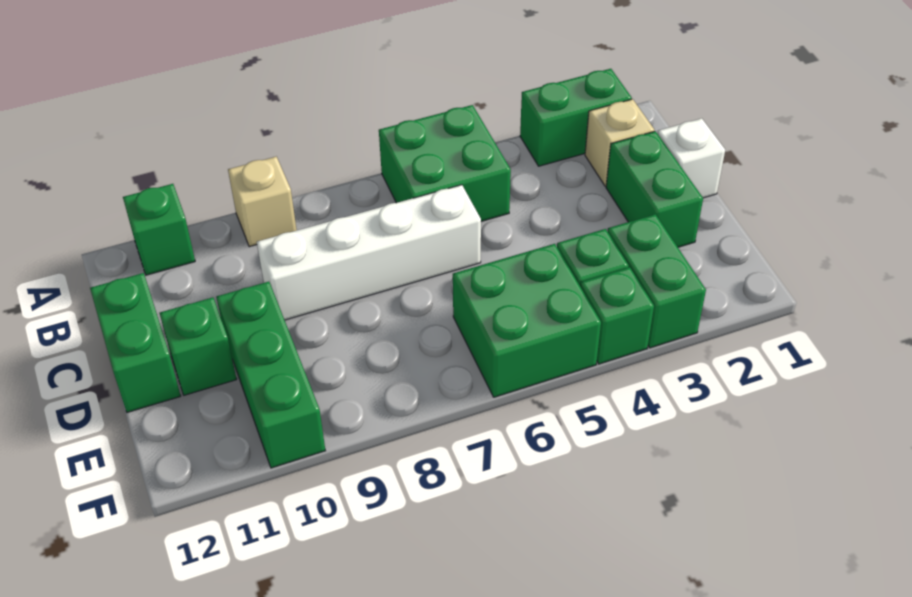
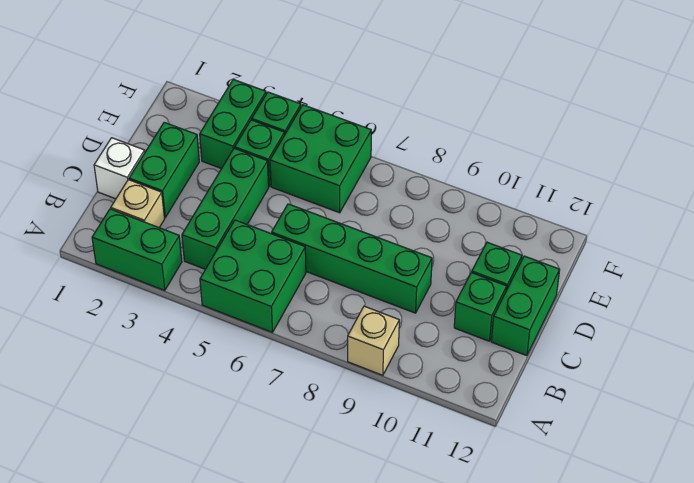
green brick A11 level 1 -> green brick C11 level 1
white brick C6:C9 level 1 -> green brick C6:C9 level 1
green brick D10:F10 level 1 -> green brick B4:D4 level 1

